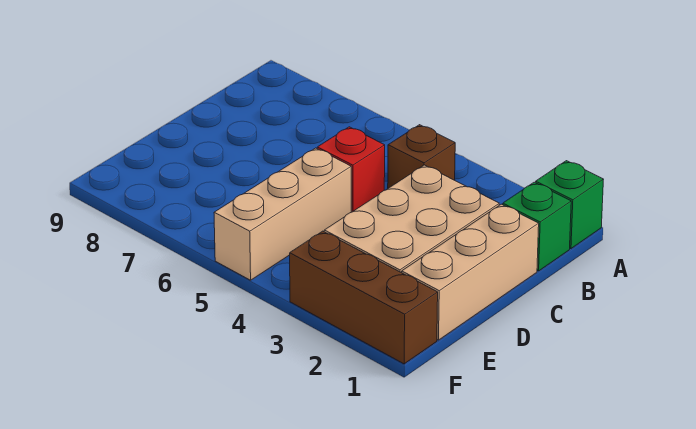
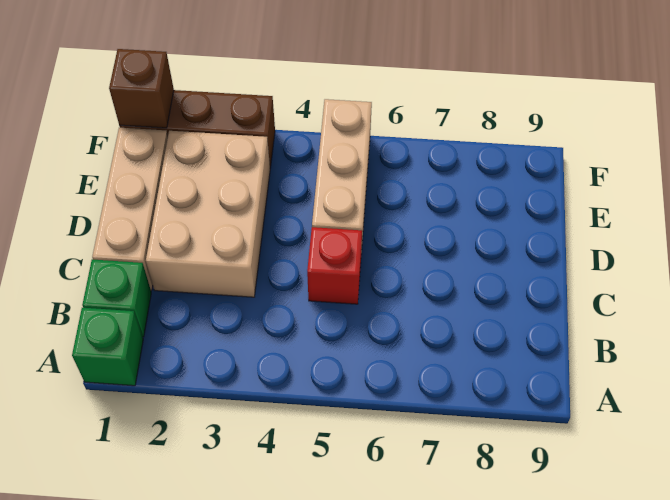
brown brick B4 level 1 -> brown brick F1 level 2

